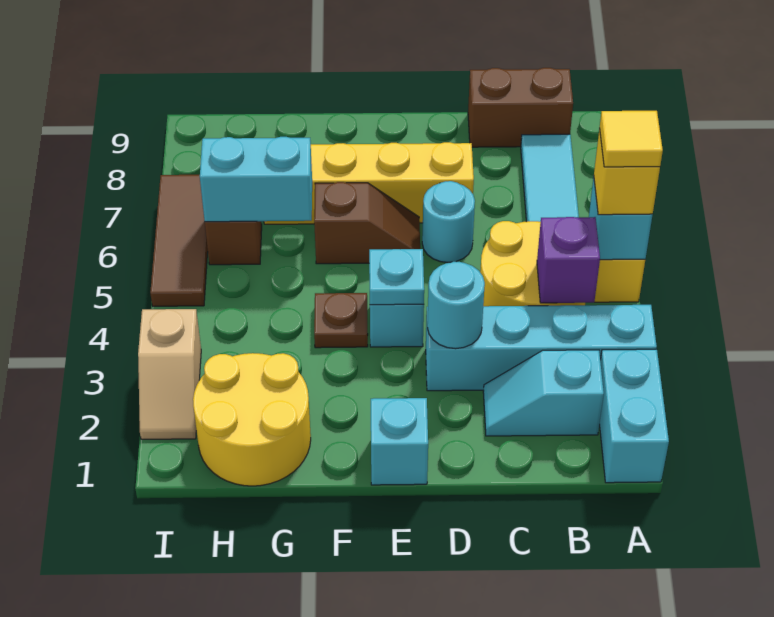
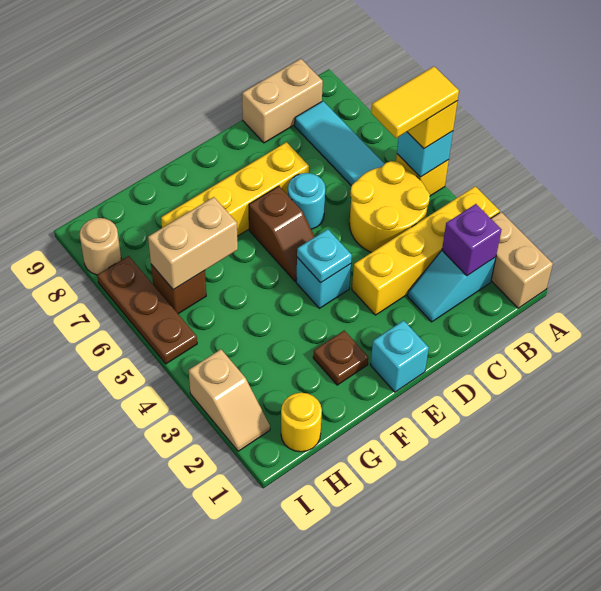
cyan brick A1:A2 level 1 -> tan brick A1:A2 level 1
cyan brick A3:D3 level 1 -> yellow brick A3:D3 level 1
yellow tile A5 level 4 -> yellow tile A5:B5 level 4
purple brick B4 level 2 -> purple brick B2 level 2
brown brick B9:C9 level 1 -> tan brick B9:C9 level 1
cyan round brick D3 level 2 -> none
brown slope E6:F6 level 1 top F -> brown slope E5:E6 level 1 top 6
brown plate F4 level 1 -> brown plate F2 level 1
yellow round brick G1:H2 level 1 -> yellow round brick H1 level 1
cyan brick G6:H6 level 2 -> tan brick G6:H6 level 2
brown tile I5:I7 level 1 -> brown plate I5:I7 level 1
none -> tan round brick I8 level 1

